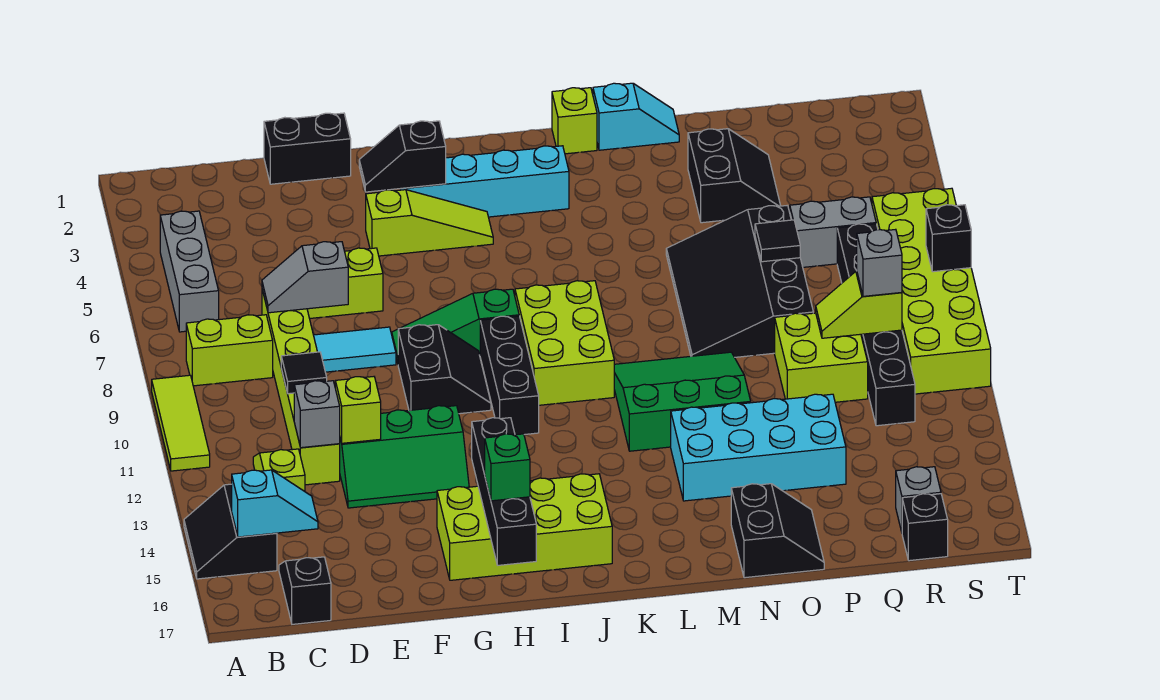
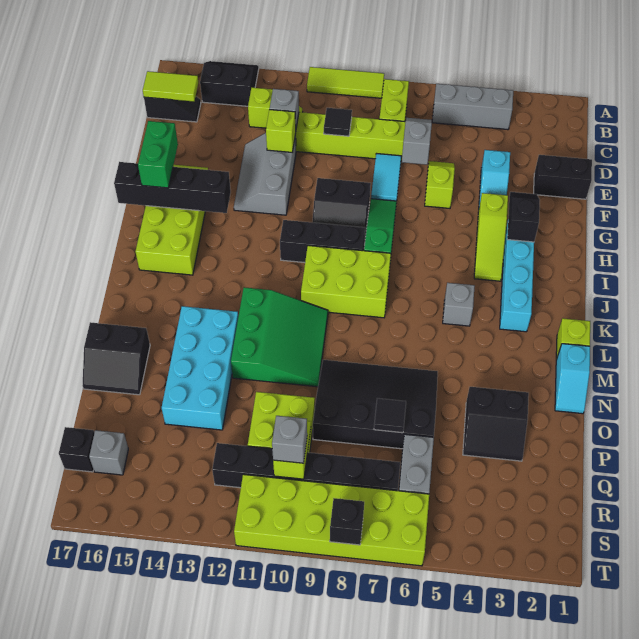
cyan slope B15:C15 level 2 top B -> cyan slope E4:F4 level 1 top E
none -> lime tile C16:C17 level 2
black brick E1:F1 level 1 -> black brick E1:E2 level 1
green slope E12:G13 level 1 top 12 -> grey slope E12:G13 level 1 top 12
green brick H16 level 3 -> green brick G16:H16 level 3
none -> grey brick K5 level 1

